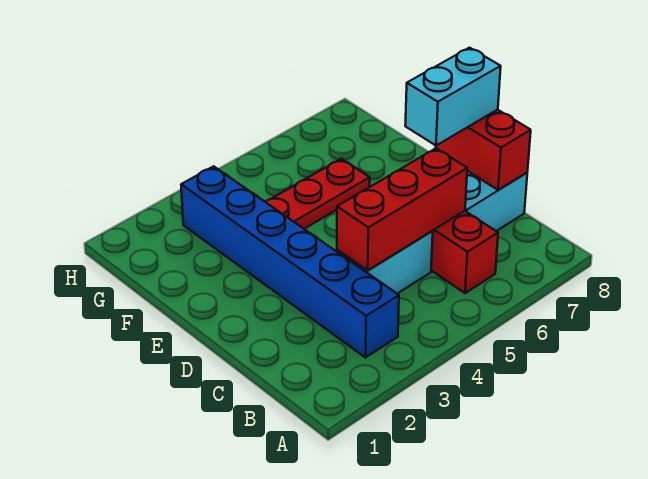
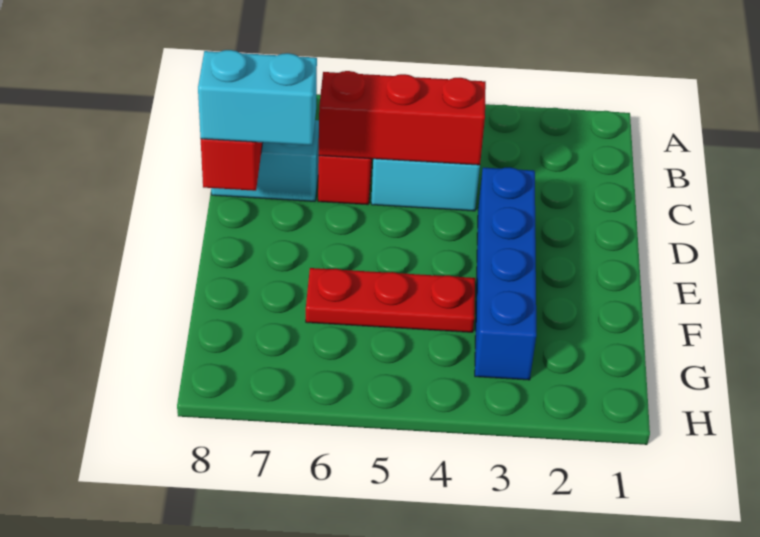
blue brick B3:G3 level 1 -> blue brick D3:G3 level 1

